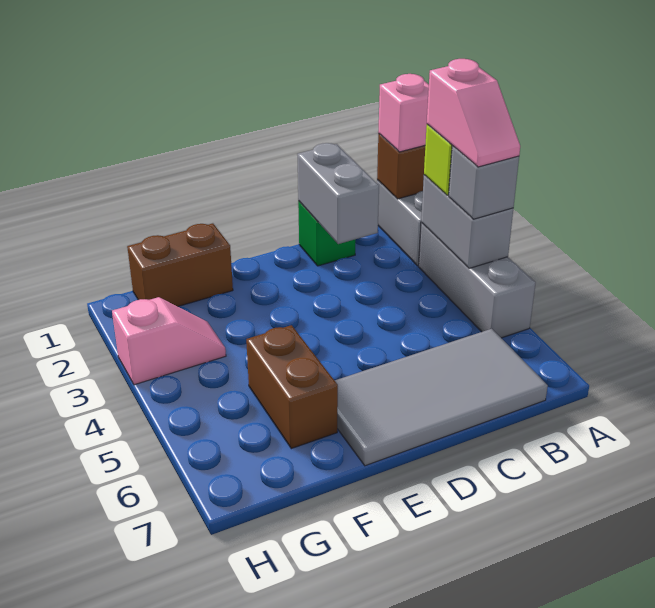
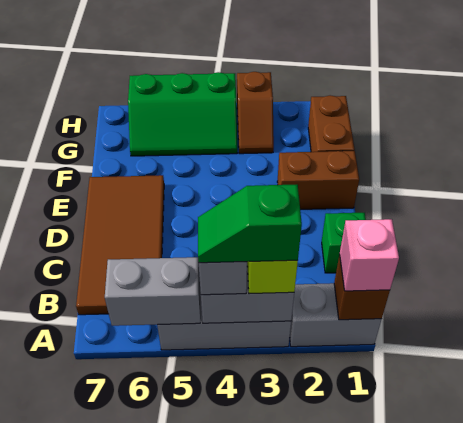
pink slope A3:A4 level 4 top 3 -> green slope A3:A4 level 4 top 3
grey tile B6:E7 level 1 -> brown tile B6:E7 level 1
grey brick C1:C2 level 2 -> grey brick A5:A6 level 2
brown brick F5:F6 level 1 -> brown brick E1:E2 level 1
pink slope G3:H3 level 1 top H -> brown slope G3:H3 level 1 top H
none -> green slope G4:H6 level 1 top H

